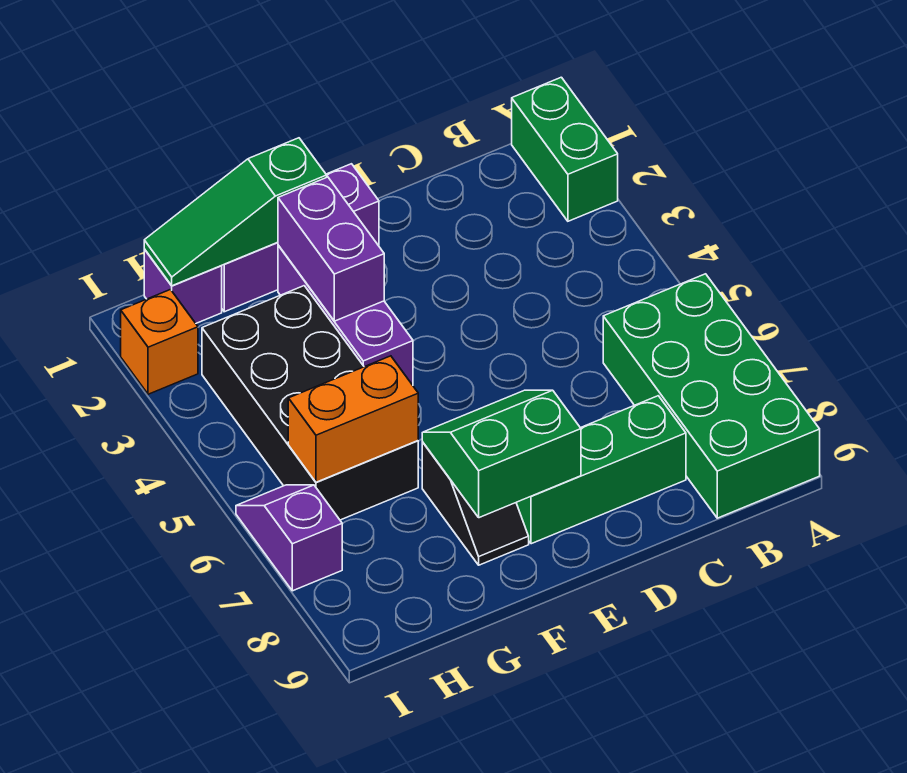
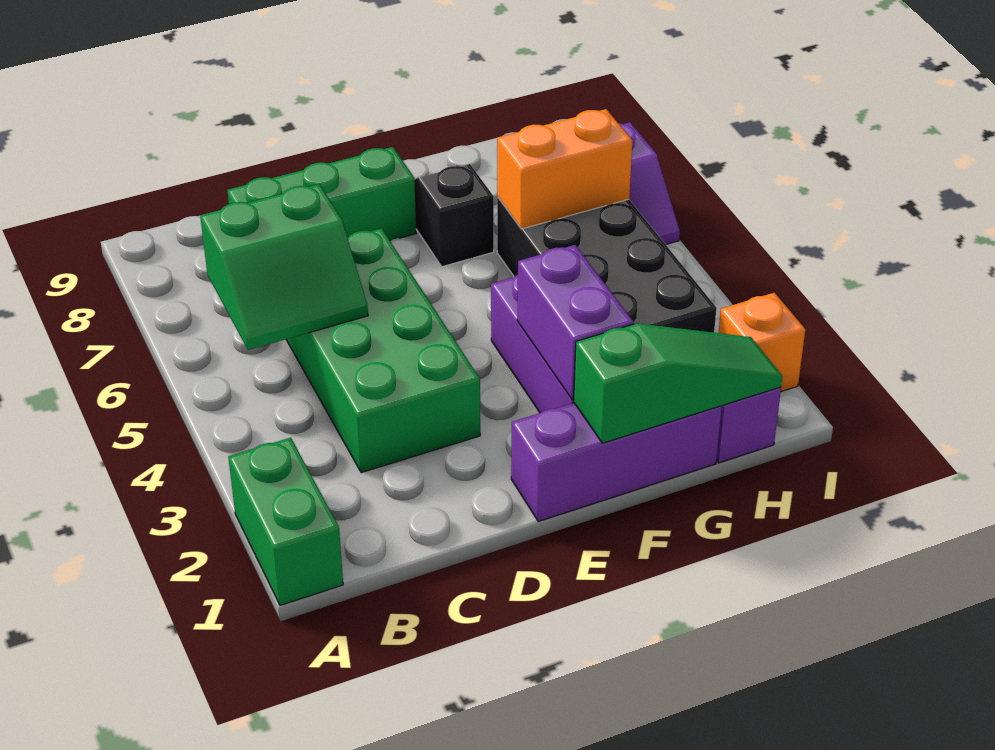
green brick A6:B9 level 1 -> green brick C3:D6 level 1
green slope E7:F8 level 2 top 8 -> green slope B5:C6 level 2 top 6

